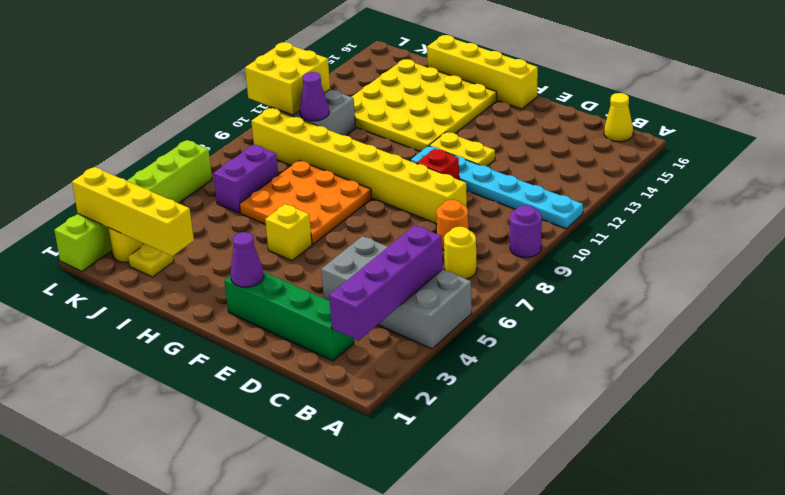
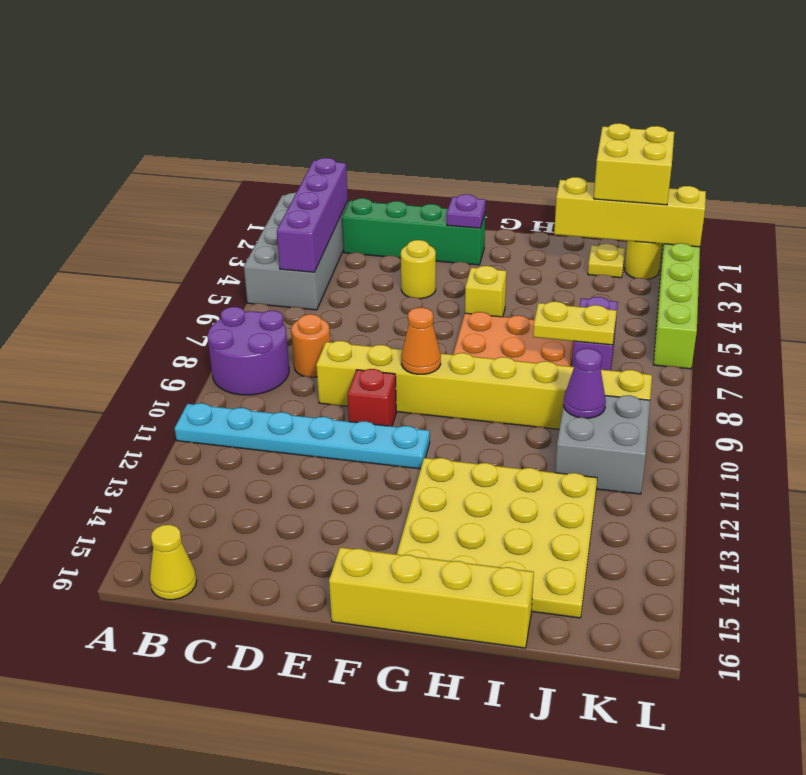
grey brick A4:D5 level 1 -> grey brick A2:B5 level 1
purple round brick A9 level 1 -> purple round brick A8:B9 level 1
yellow round brick B7 level 1 -> yellow round brick E4 level 1
yellow plate E12:F12 level 1 -> yellow plate I7:J7 level 2
purple cone F2 level 2 -> purple plate F2 level 2
none -> orange cone F9 level 2
yellow brick K10:L11 level 2 -> yellow brick J1:K2 level 3

